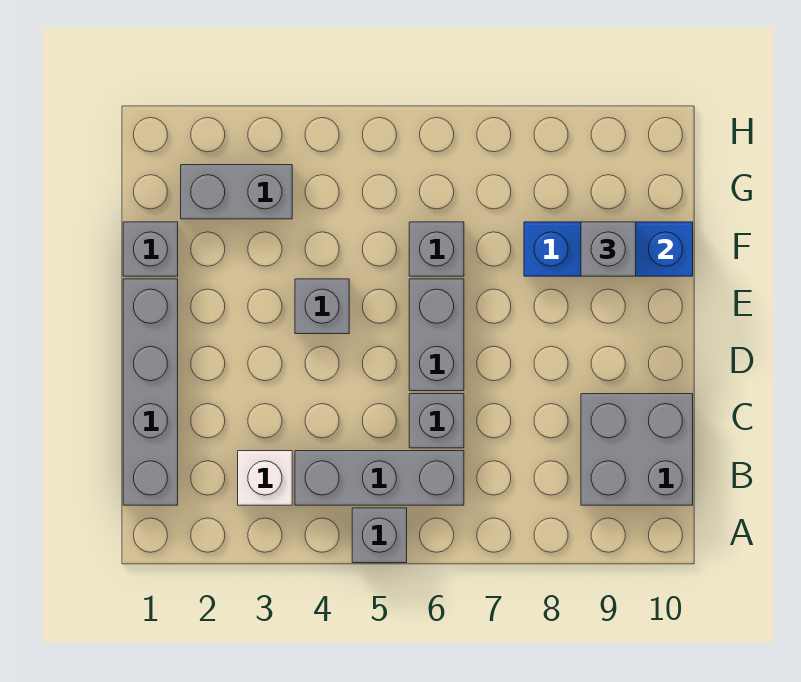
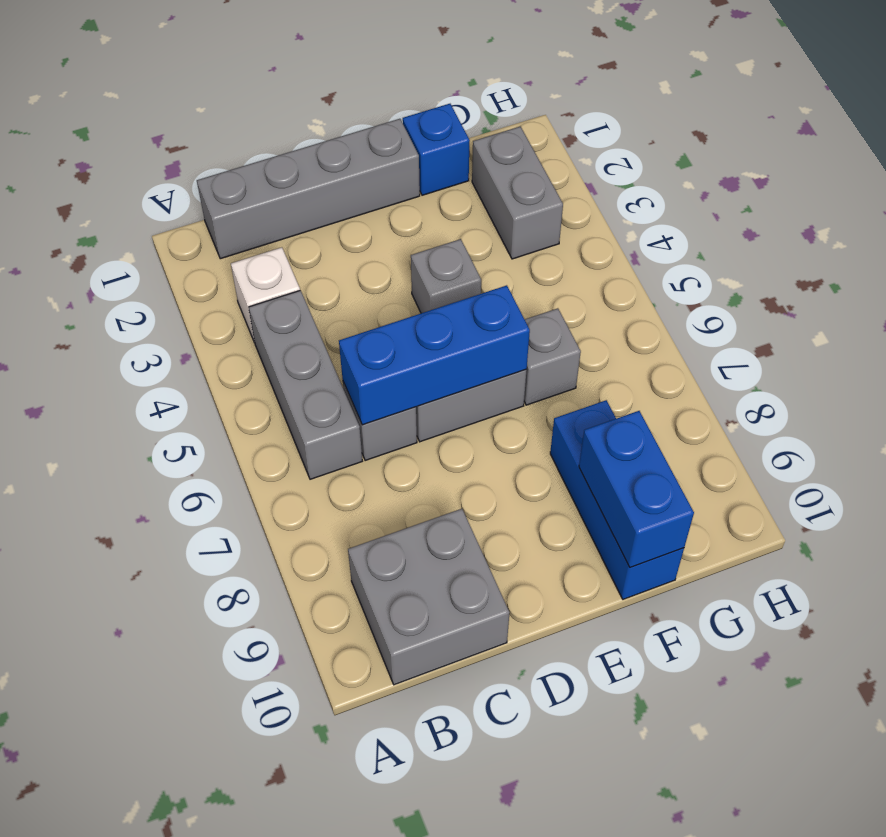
grey brick A5 level 1 -> none
none -> blue brick C6:E6 level 2
grey brick F1 level 1 -> blue brick F1 level 1
grey brick F9 level 3 -> none

